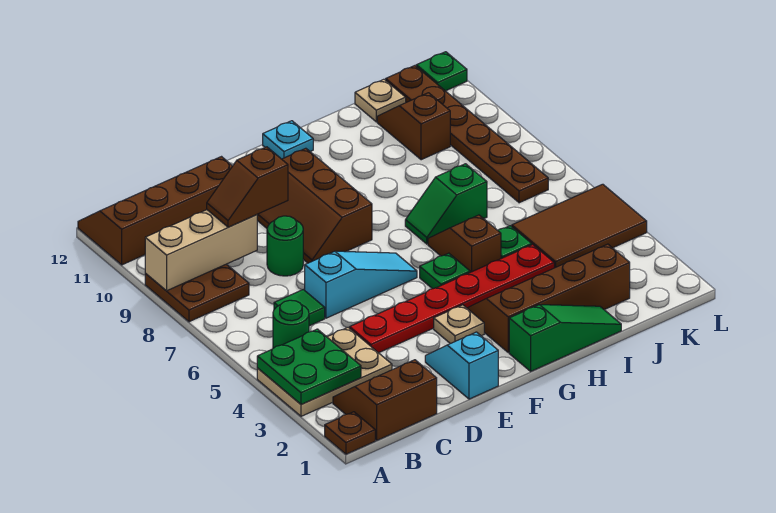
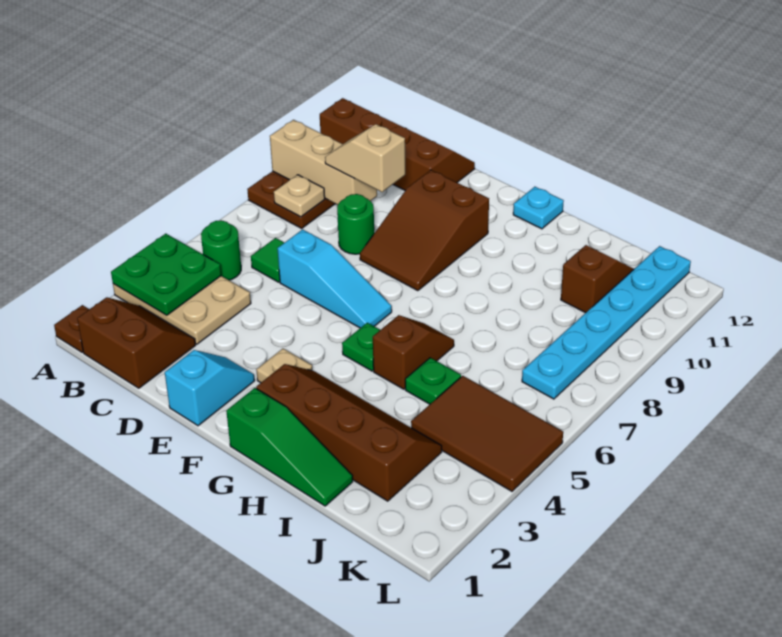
brown slope C9:D9 level 3 top D -> tan slope C9:D9 level 3 top D
red plate D4:I4 level 1 -> none
brown slope E8:F10 level 1 top F -> brown slope E8:F10 level 1 top 10
green slope H7:I7 level 1 top I -> none
tan plate J12 level 1 -> tan plate B8 level 2
brown plate K7:K12 level 1 -> cyan plate K7:K12 level 1
green plate L12 level 1 -> none

